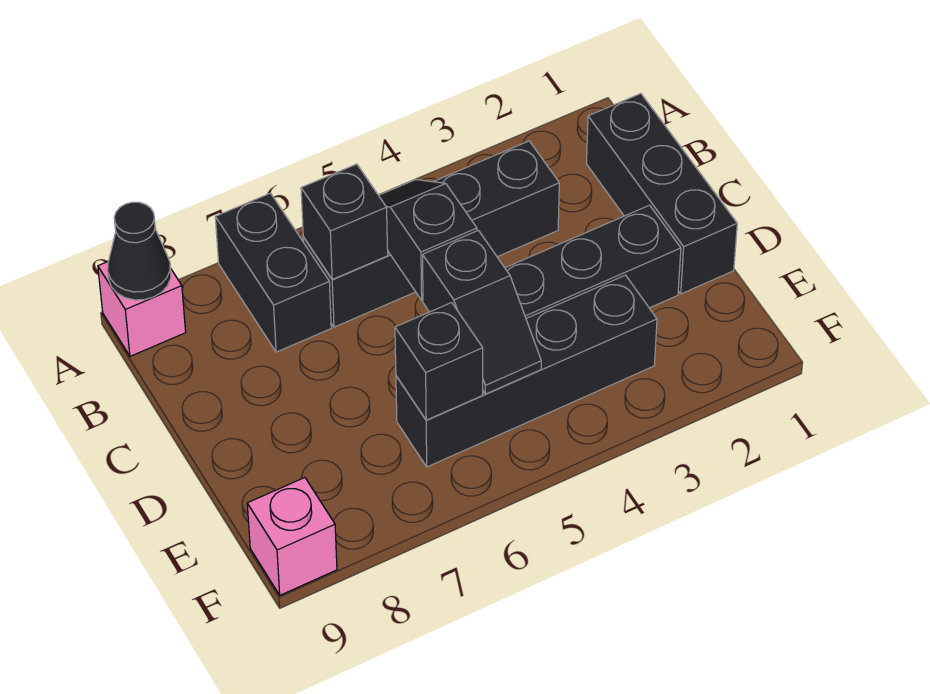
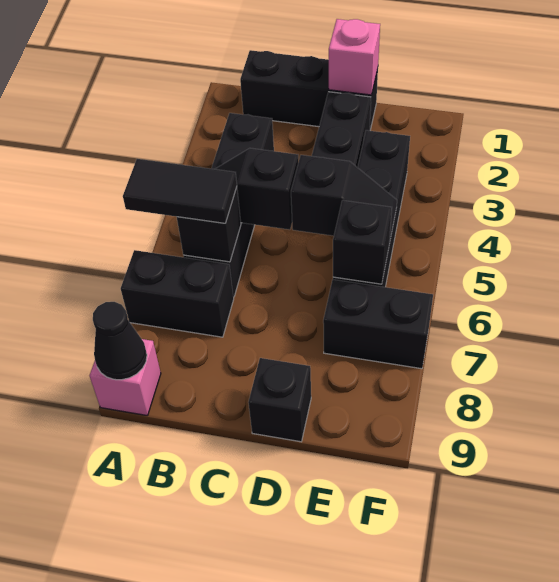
none -> black tile A6:B6 level 3
none -> black brick D9 level 1
none -> black brick E7:F7 level 1
pink brick F9 level 1 -> pink brick D1 level 2

